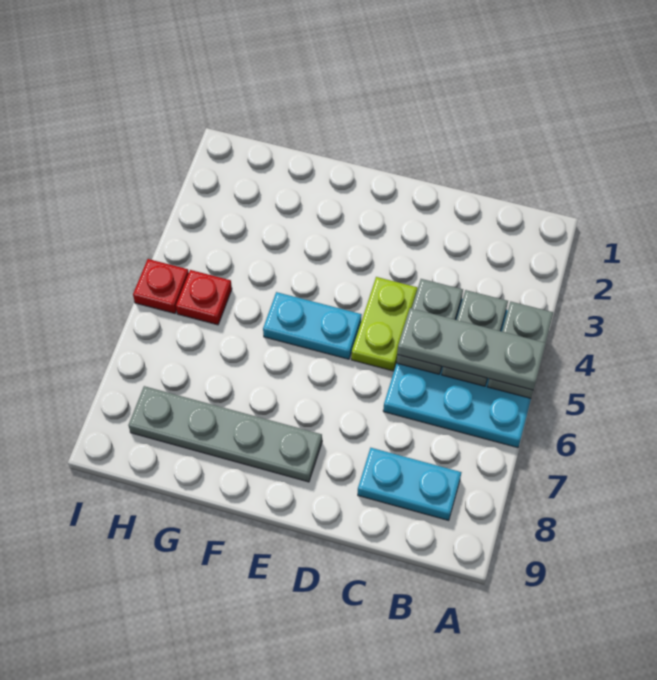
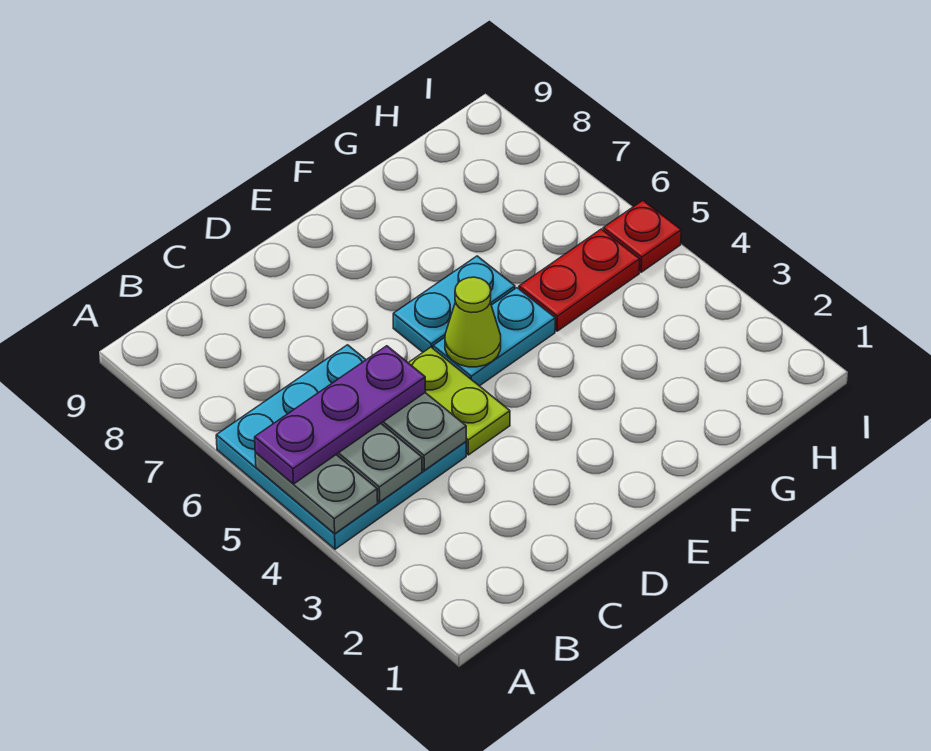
grey plate A5:C5 level 3 -> purple plate A5:C5 level 3
cyan plate B8:C8 level 1 -> cyan plate E6:F6 level 1
none -> lime cone E5 level 2
grey plate E8:H8 level 1 -> none
red plate H5 level 1 -> red plate G5:H5 level 1

